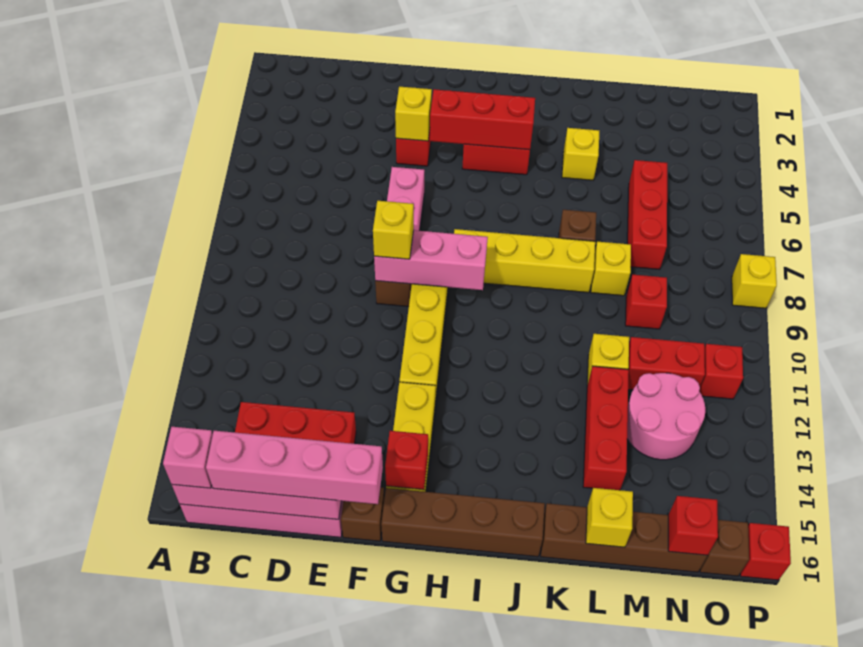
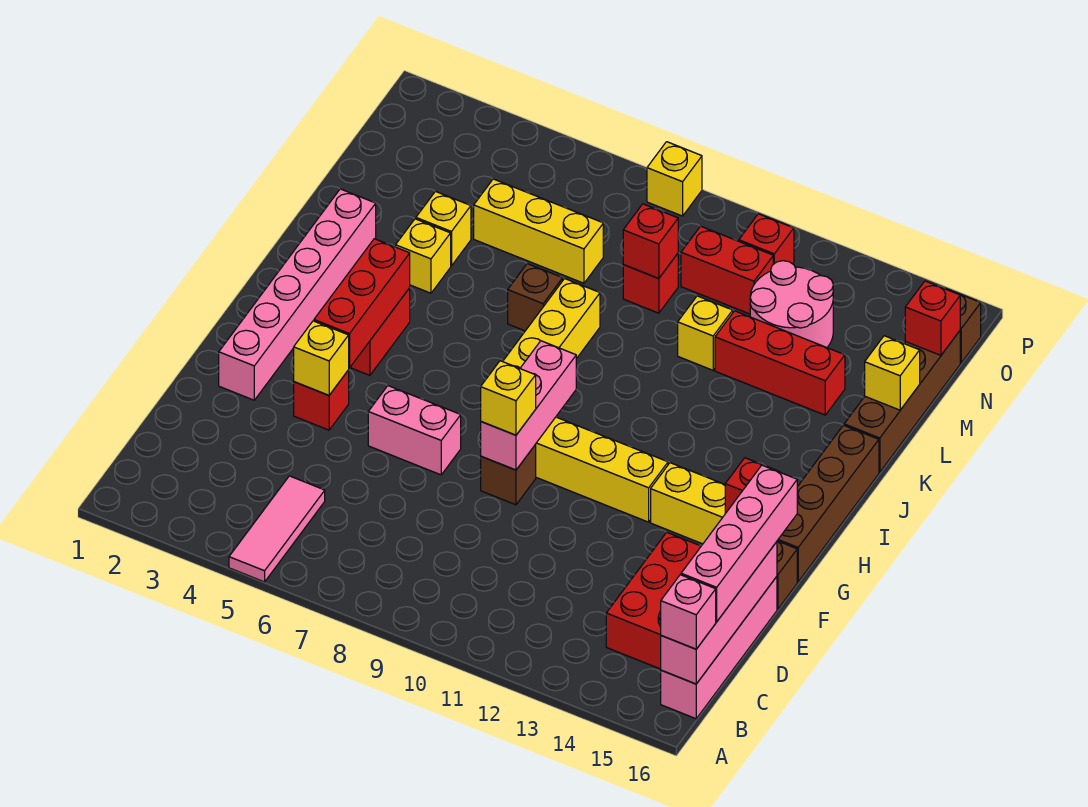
none -> pink tile A5:C5 level 1
none -> pink brick F2:K2 level 1
yellow brick L8 level 1 -> yellow brick L4 level 1
red brick M5:M7 level 1 -> yellow brick M5:M7 level 1
red brick M11:N11 level 1 -> red brick N10:N11 level 1
red brick P16 level 1 -> red brick M9 level 2

